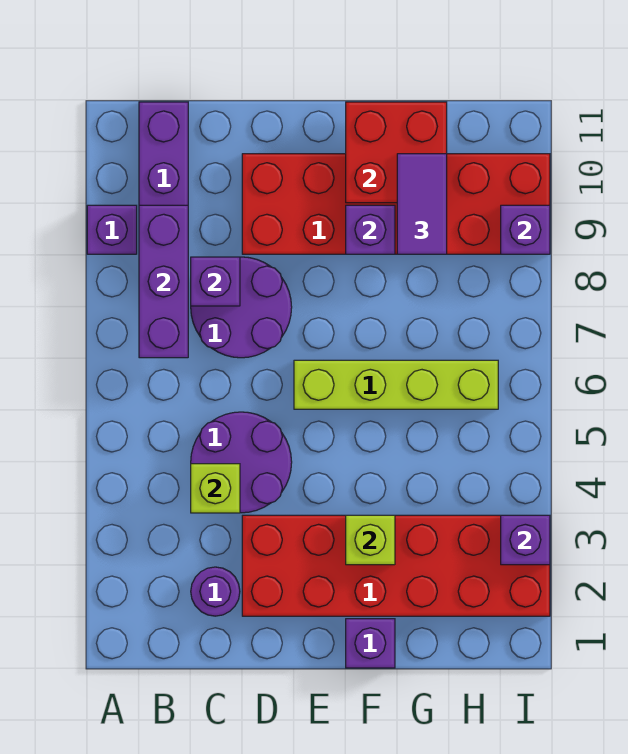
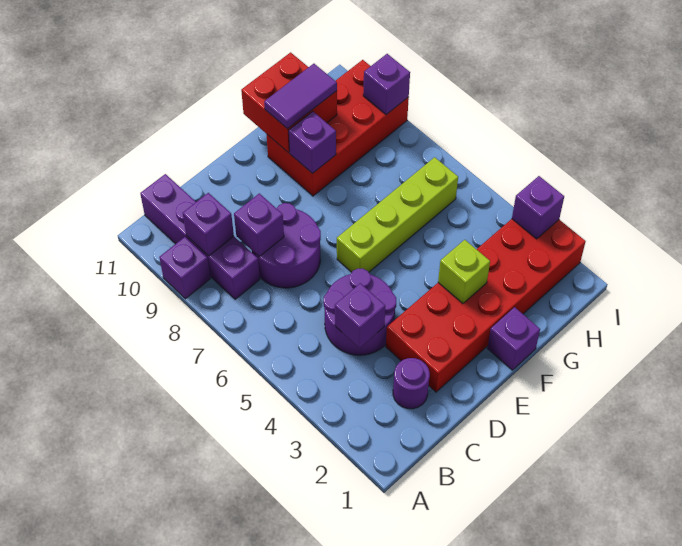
purple brick B7:B9 level 2 -> purple brick B9 level 2
lime brick C4 level 2 -> purple brick C4 level 2
red brick D9:I10 level 1 -> red brick F9:I10 level 1
purple tile G9:G10 level 3 -> purple tile F10:G10 level 3

